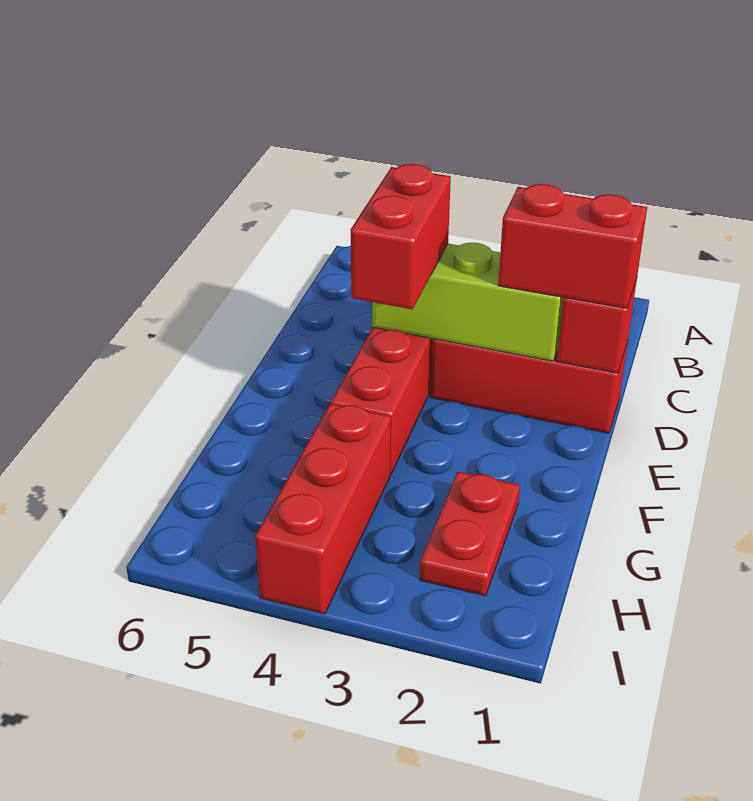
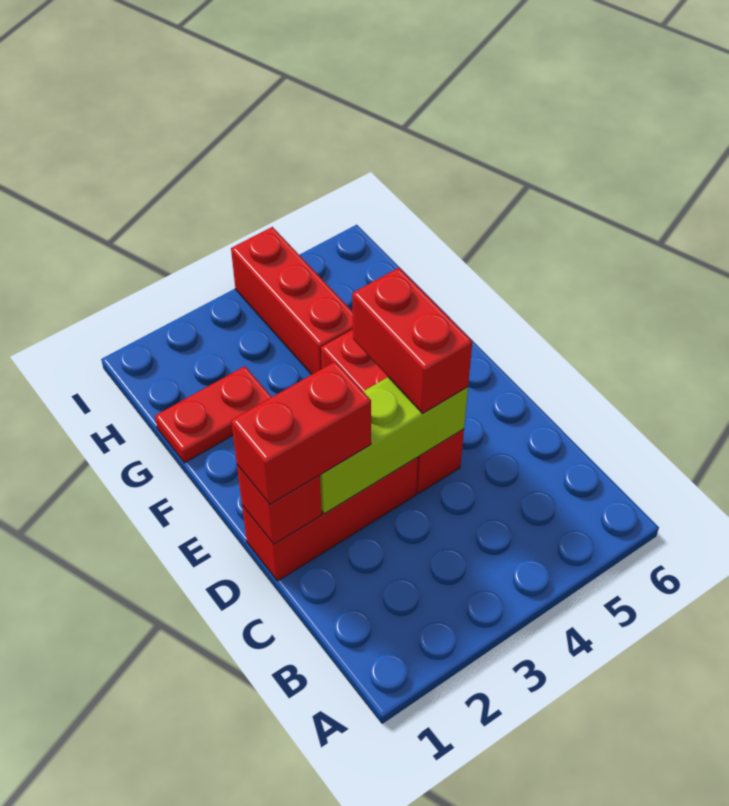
red plate G2:H2 level 1 -> red plate G1:G2 level 1

